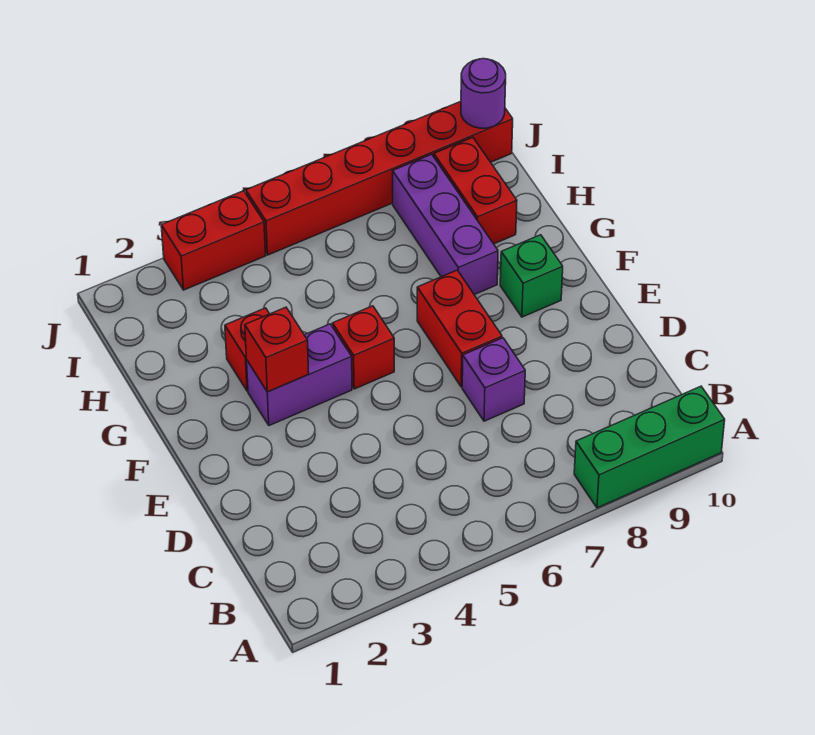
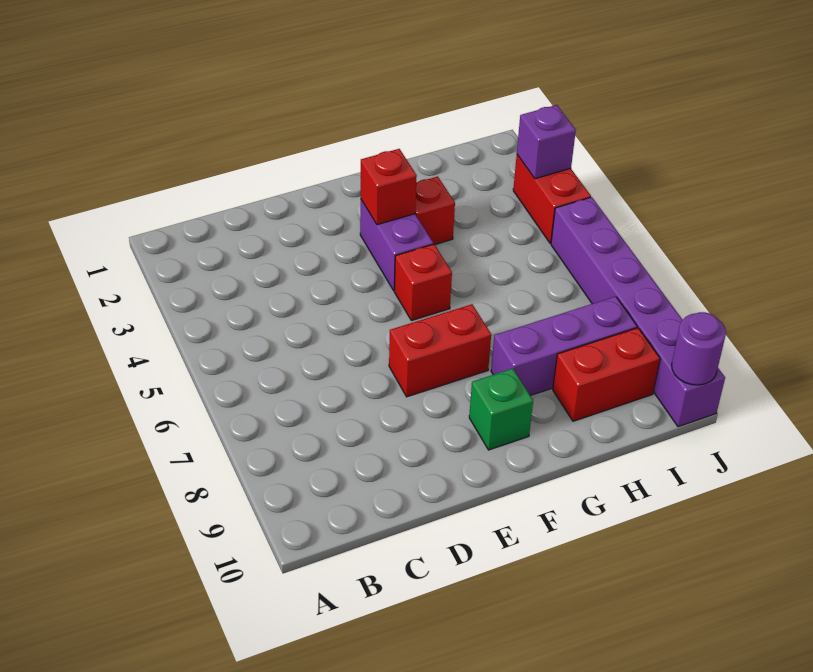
green brick A8:A10 level 1 -> none
purple brick D7 level 1 -> purple brick J3 level 2
red brick J5:J10 level 1 -> purple brick J5:J10 level 1

